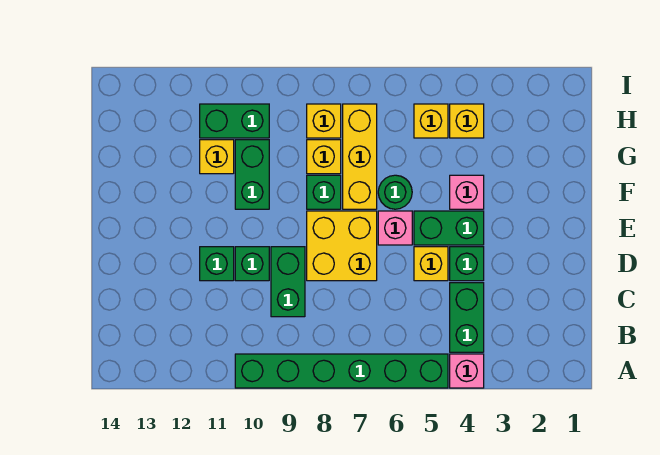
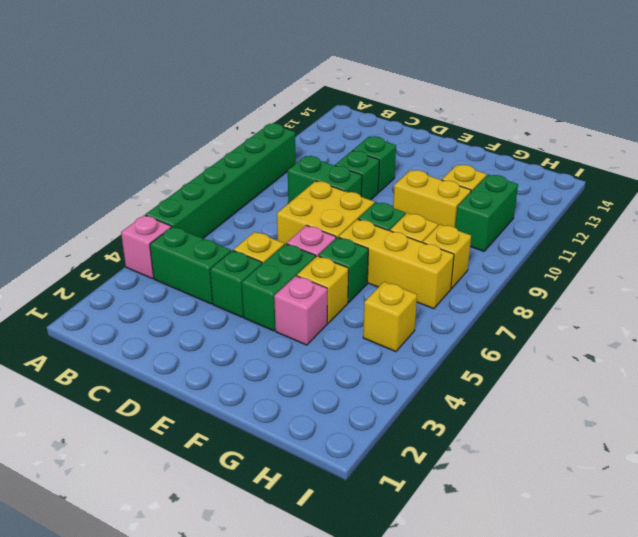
green round brick F6 level 1 -> green brick F6 level 1
green brick F10:G10 level 1 -> yellow brick F10:G10 level 1
yellow brick H4 level 1 -> yellow brick F5 level 1

